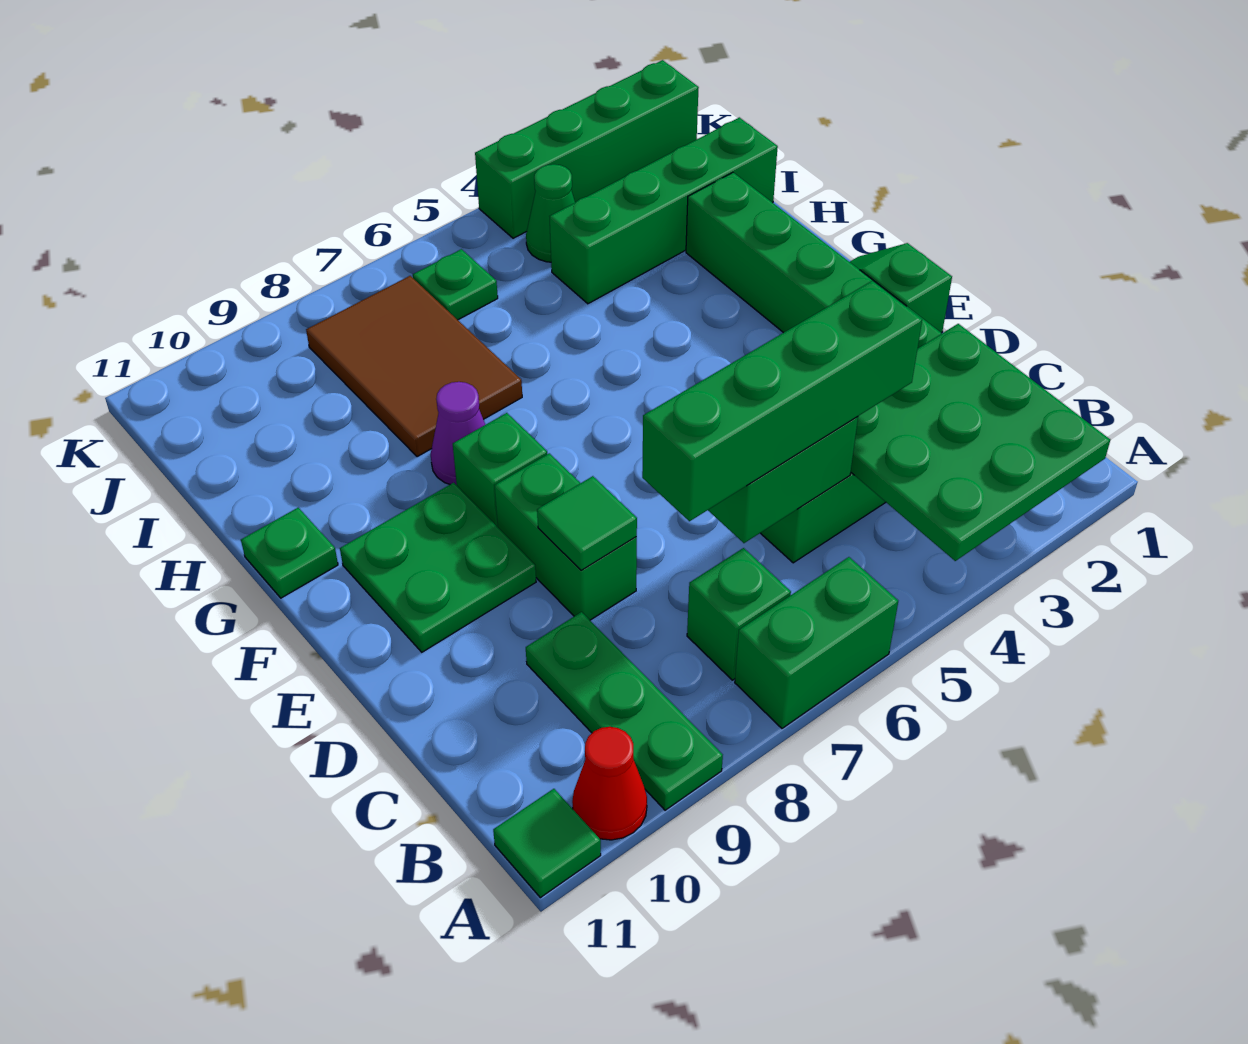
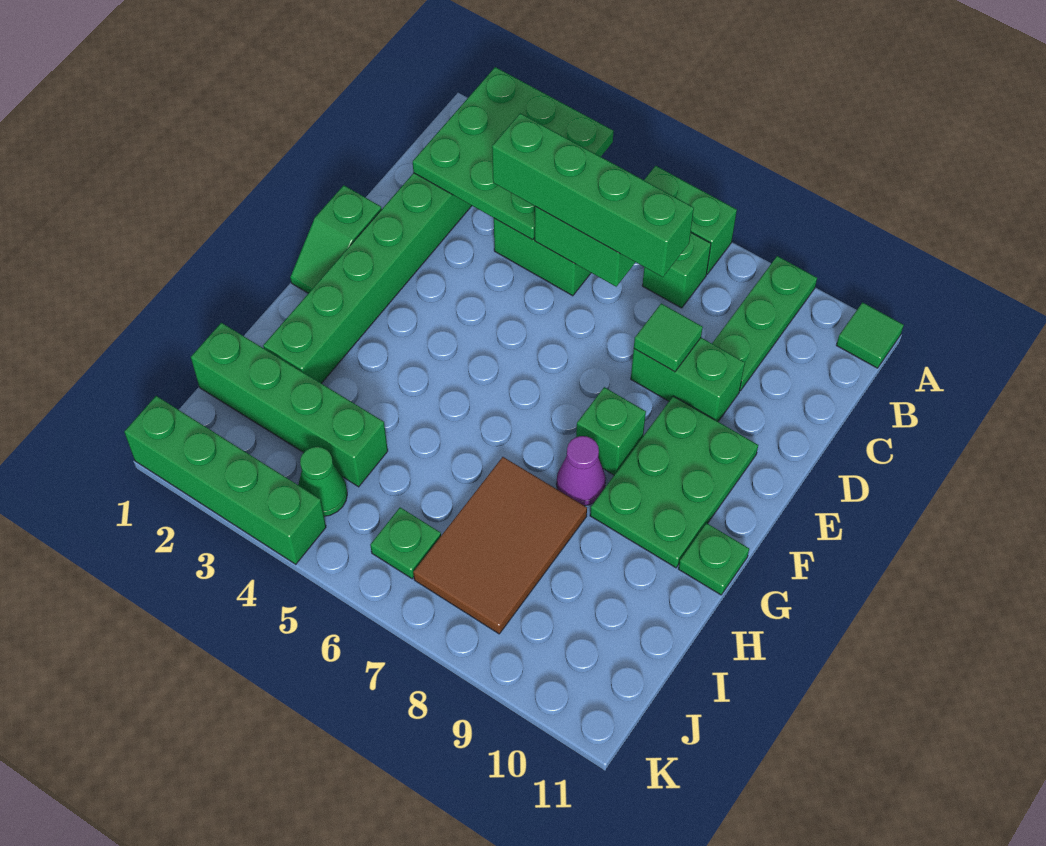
red cone A10 level 1 -> none
green brick D8:E8 level 1 -> green brick D8:D9 level 1
green plate E9:F10 level 1 -> green plate E9:G10 level 1

